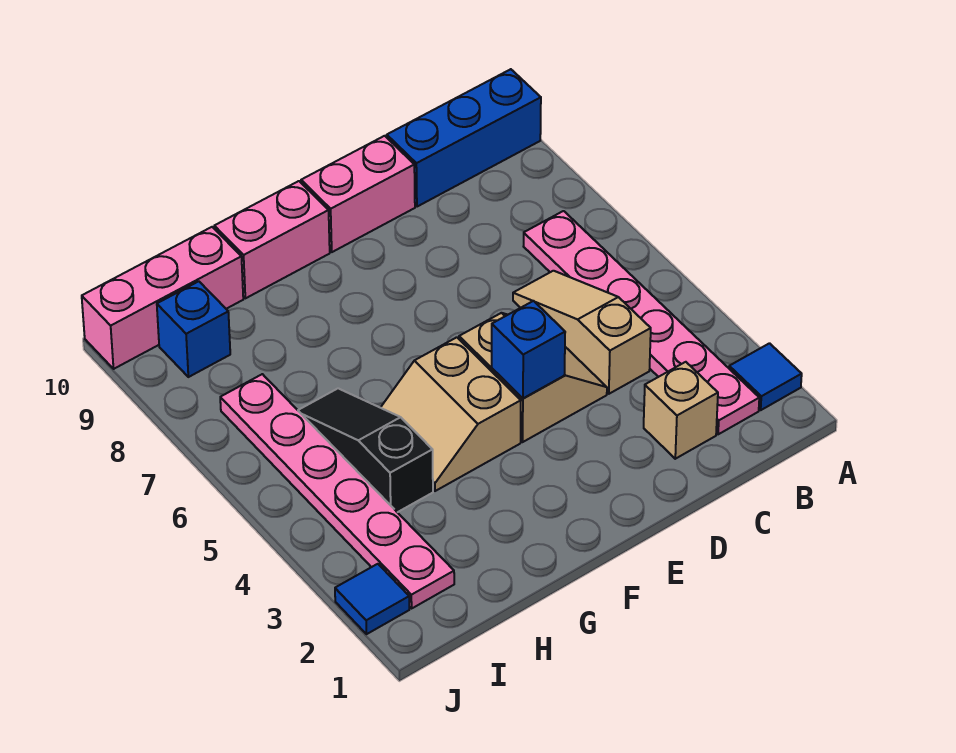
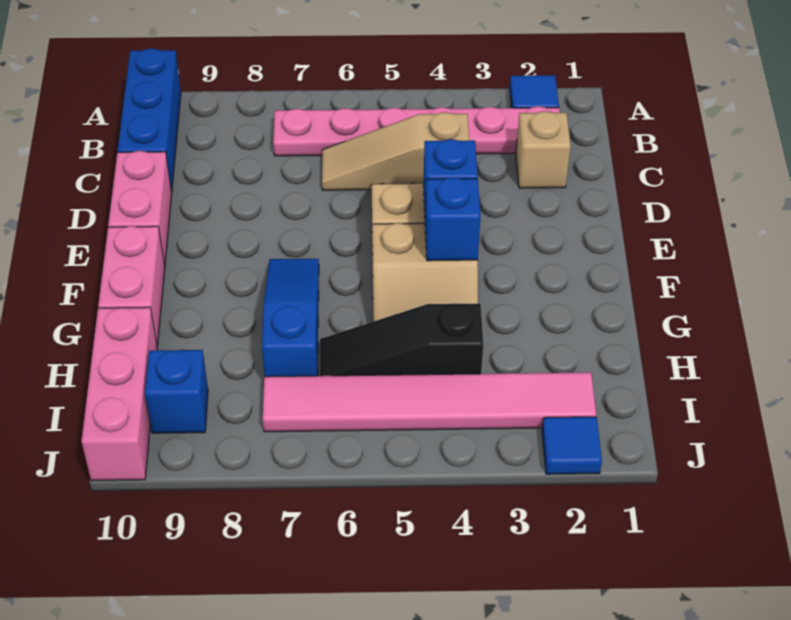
none -> blue brick F4 level 2
none -> blue slope F7:H7 level 1 top H
pink plate I2:I7 level 1 -> pink tile I2:I7 level 1

